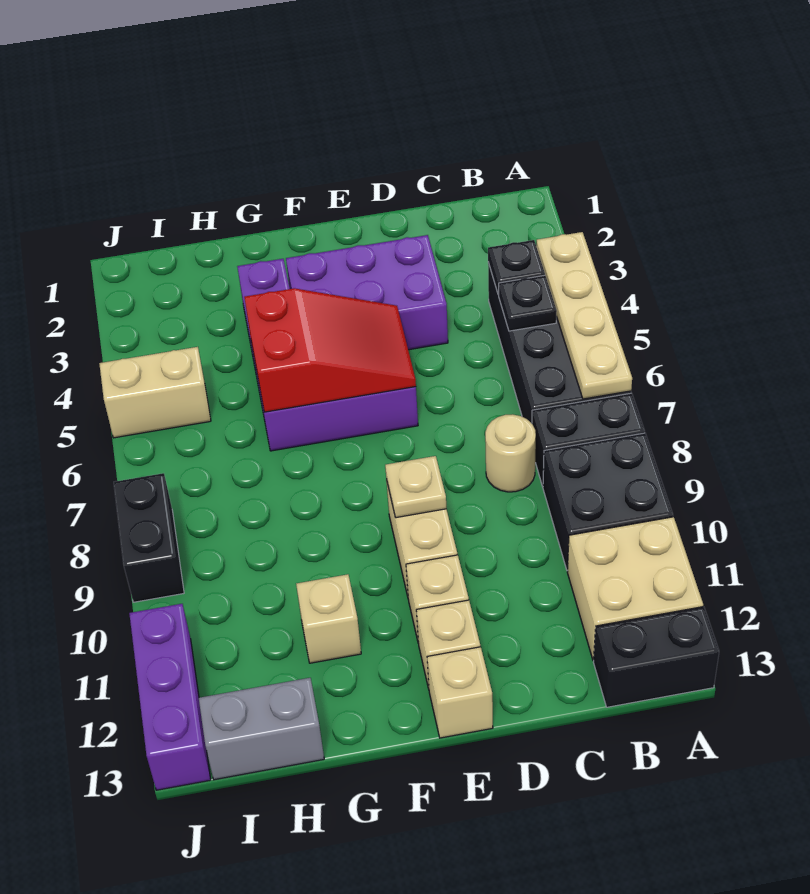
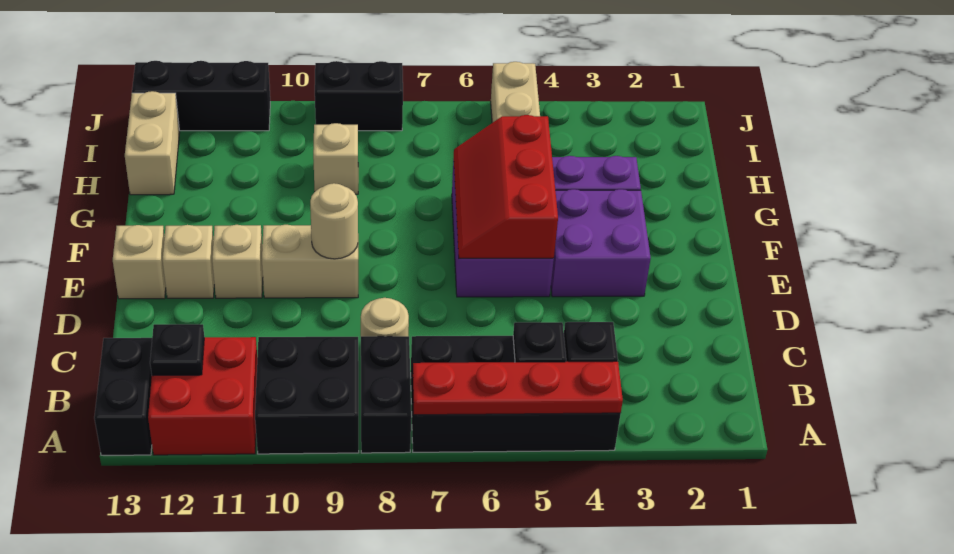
tan plate A4:A7 level 2 -> red plate A4:A7 level 2
tan brick A11:B12 level 1 -> red brick A11:B12 level 1
none -> black plate B12 level 2
purple brick D3:F4 level 1 -> purple brick E3:F4 level 1
red slope E5:G6 level 2 top G -> red slope E5:G6 level 2 top 5
tan plate E9 level 2 -> tan round brick E9 level 2
tan brick G11 level 1 -> tan brick H9 level 1
grey brick H13:I13 level 1 -> tan brick H13:I13 level 1
purple brick J11:J13 level 1 -> black brick J11:J13 level 1

